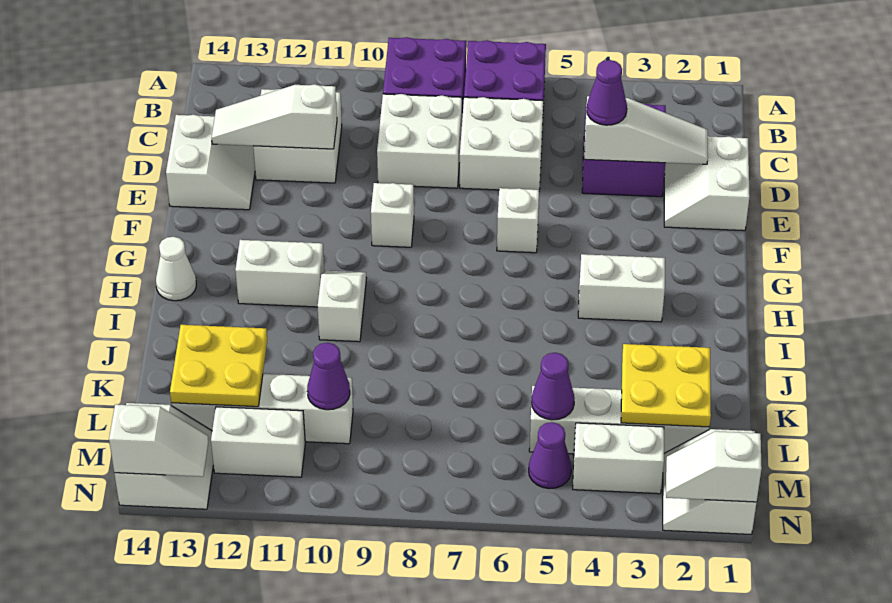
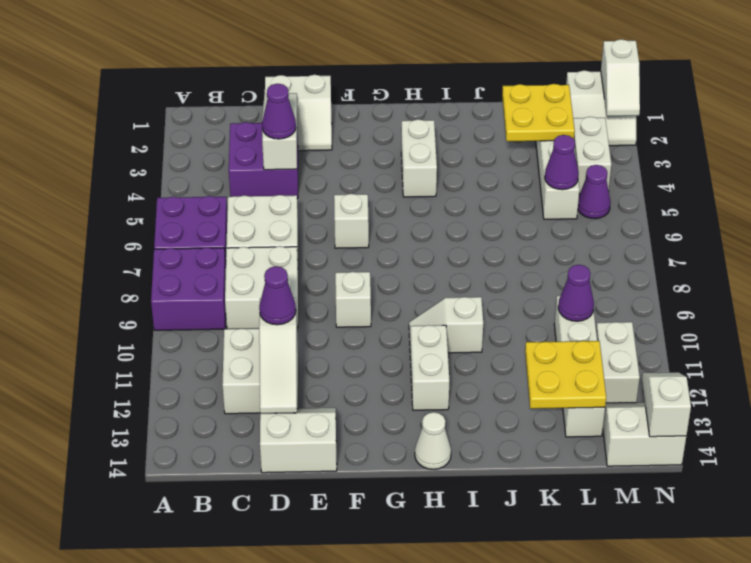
none -> purple cone D11 level 3

